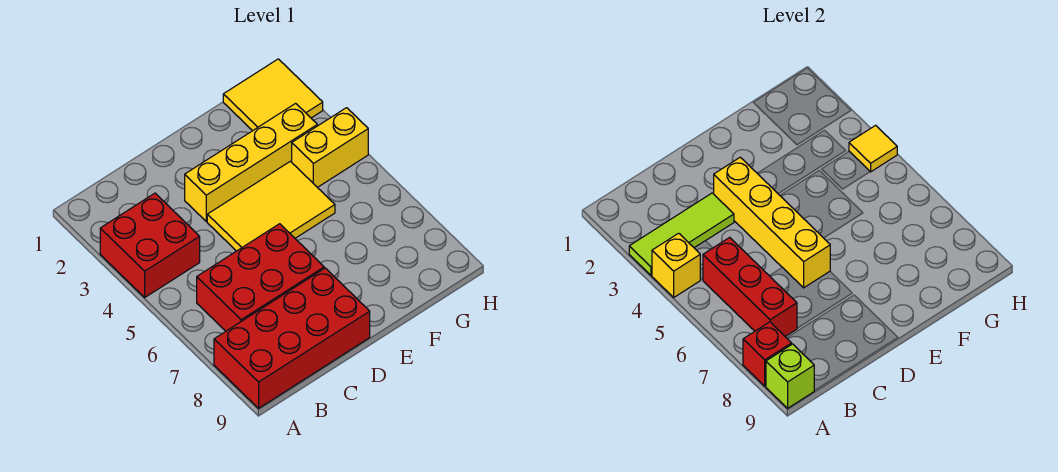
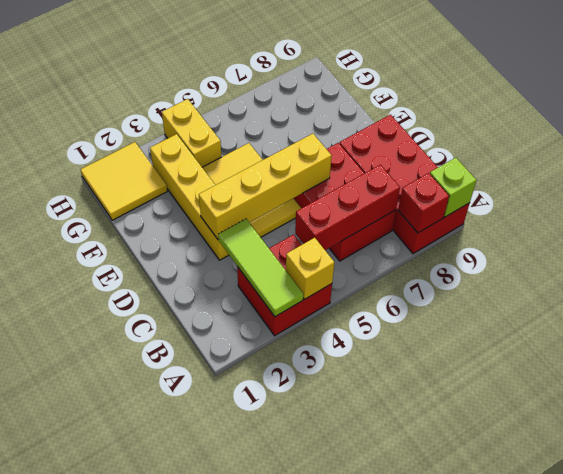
yellow tile H4 level 2 -> none

